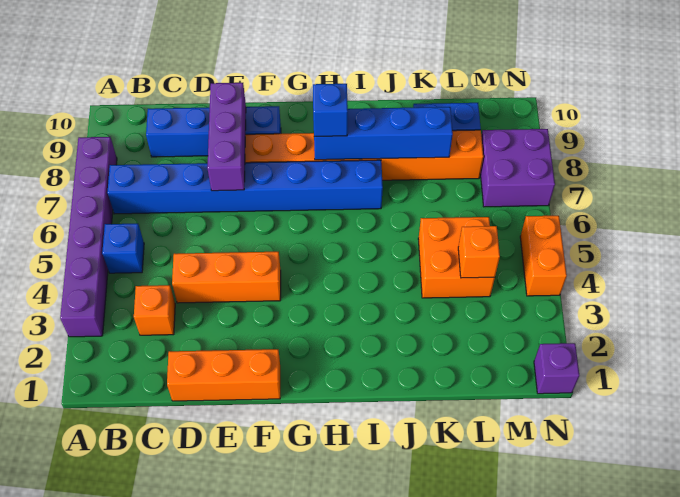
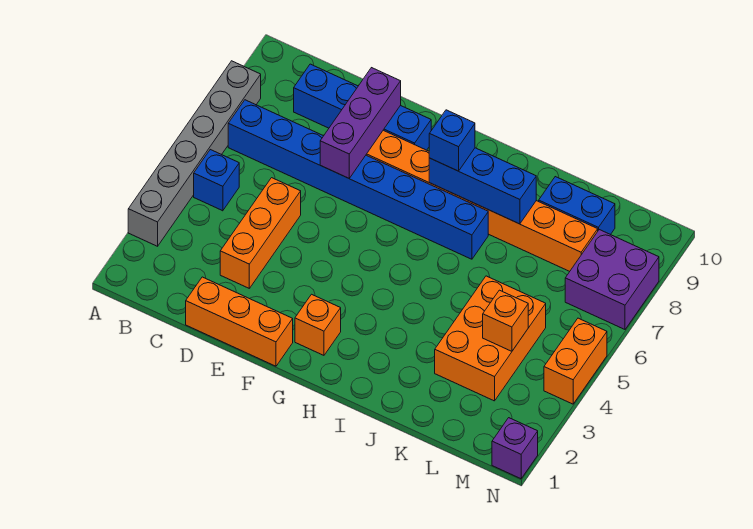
purple brick A3:A8 level 1 -> grey brick A3:A8 level 1
orange brick C3 level 1 -> orange brick G2 level 1
orange brick D4:F4 level 1 -> orange brick D3:D5 level 1
blue brick H8:K8 level 2 -> blue brick H8:J8 level 2
orange brick K4:L5 level 1 -> orange brick K3:L5 level 1

